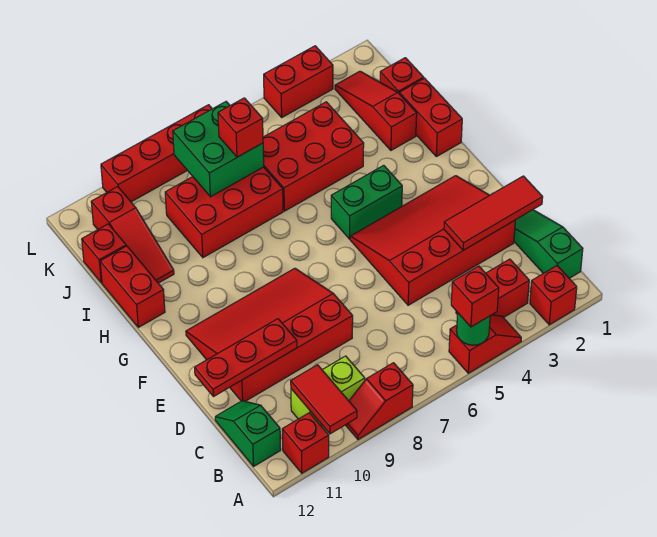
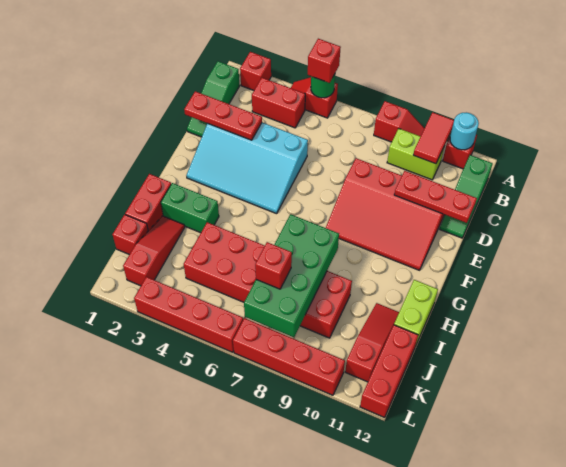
none -> cyan round brick A11 level 2
green slope B12:C12 level 1 top B -> green slope B12:D12 level 1 top B
red tile D1:D3 level 2 -> red plate D1:D3 level 2
red slope D2:F5 level 1 top D -> cyan slope D2:F5 level 1 top D
green brick G4:G5 level 1 -> green brick H2:H3 level 1
red brick H12:I12 level 1 -> lime brick H12:I12 level 1
red slope I2:K2 level 1 top I -> red slope I2:K2 level 1 top K
green brick J7:K8 level 2 -> green brick H7:K8 level 2
red brick J12 level 1 -> red brick J12:L12 level 1
red brick L3:L4 level 1 -> red brick L3:L6 level 1

